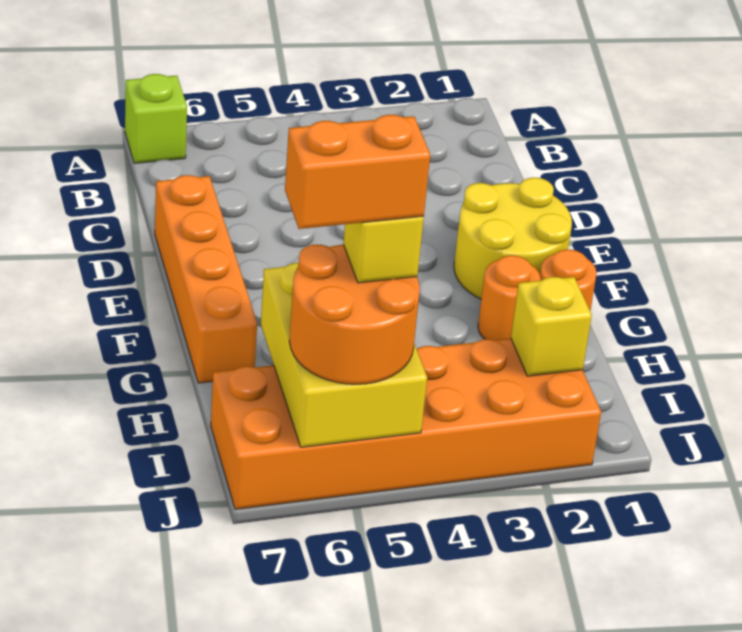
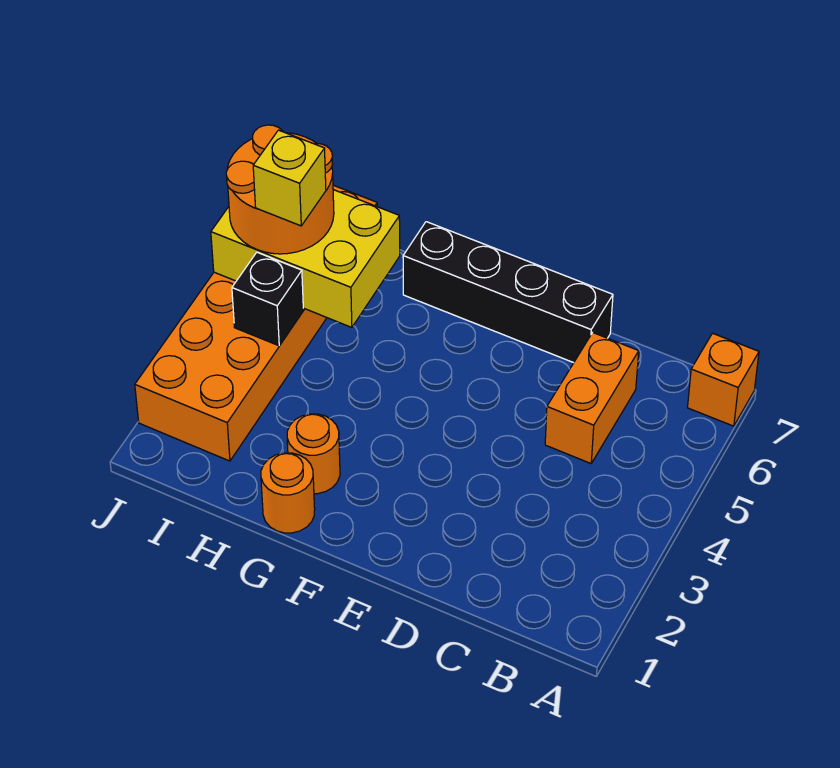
lime brick A7 level 1 -> orange brick A7 level 1
orange brick D7:G7 level 1 -> black brick D7:G7 level 1
yellow round brick E1:F2 level 1 -> none
yellow brick I2 level 2 -> none
none -> black brick I4 level 2
orange brick I5:I6 level 5 -> orange brick C5:C6 level 1

